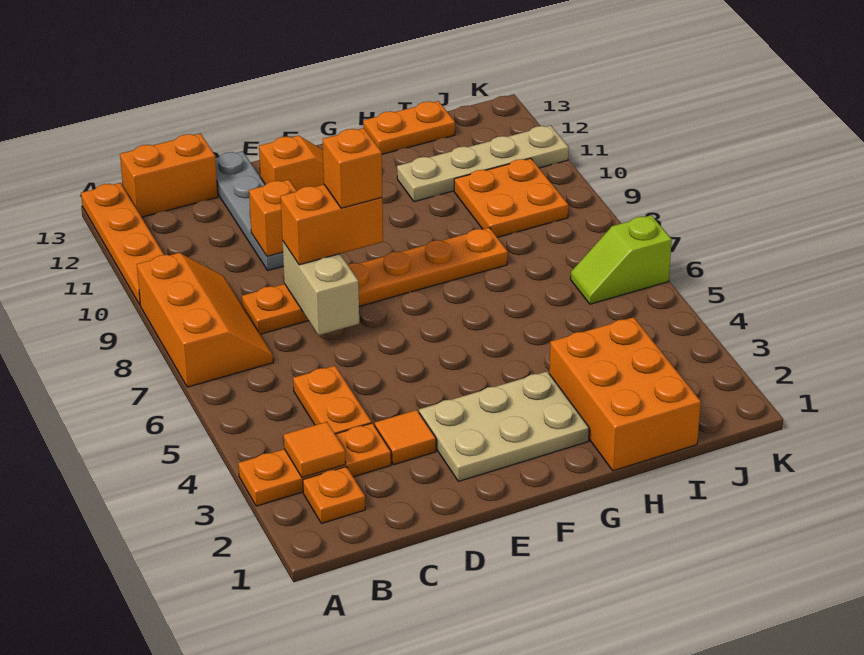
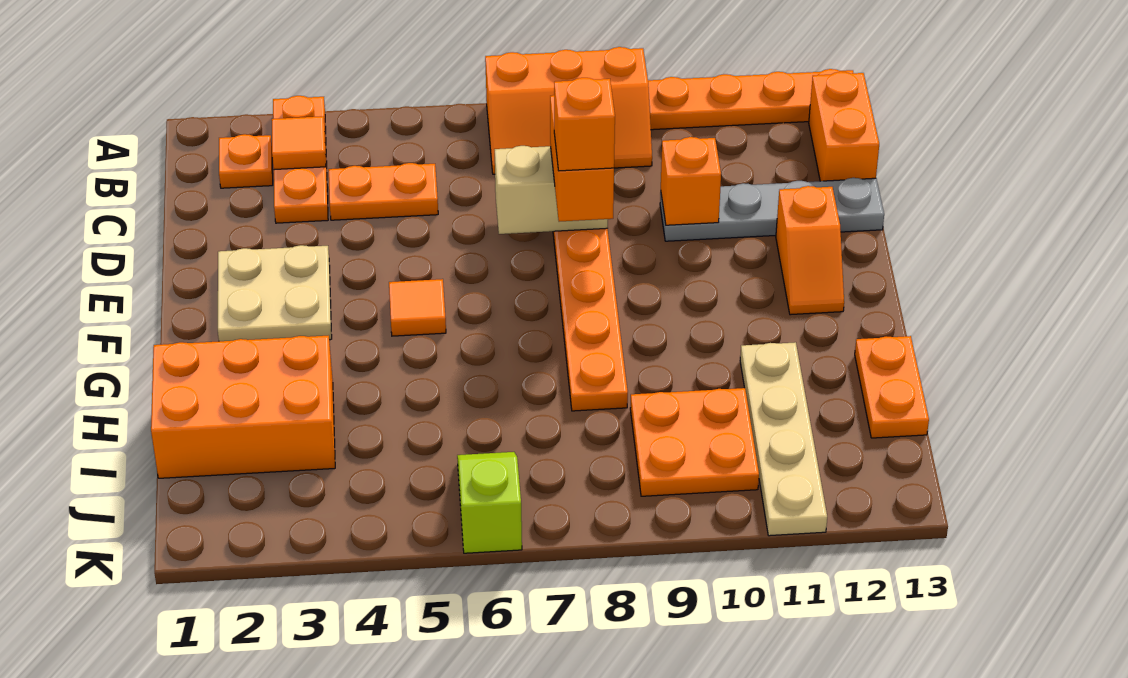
orange tile D3 level 1 -> orange tile F5 level 1
tan plate E2:G3 level 1 -> tan plate E2:F3 level 1

